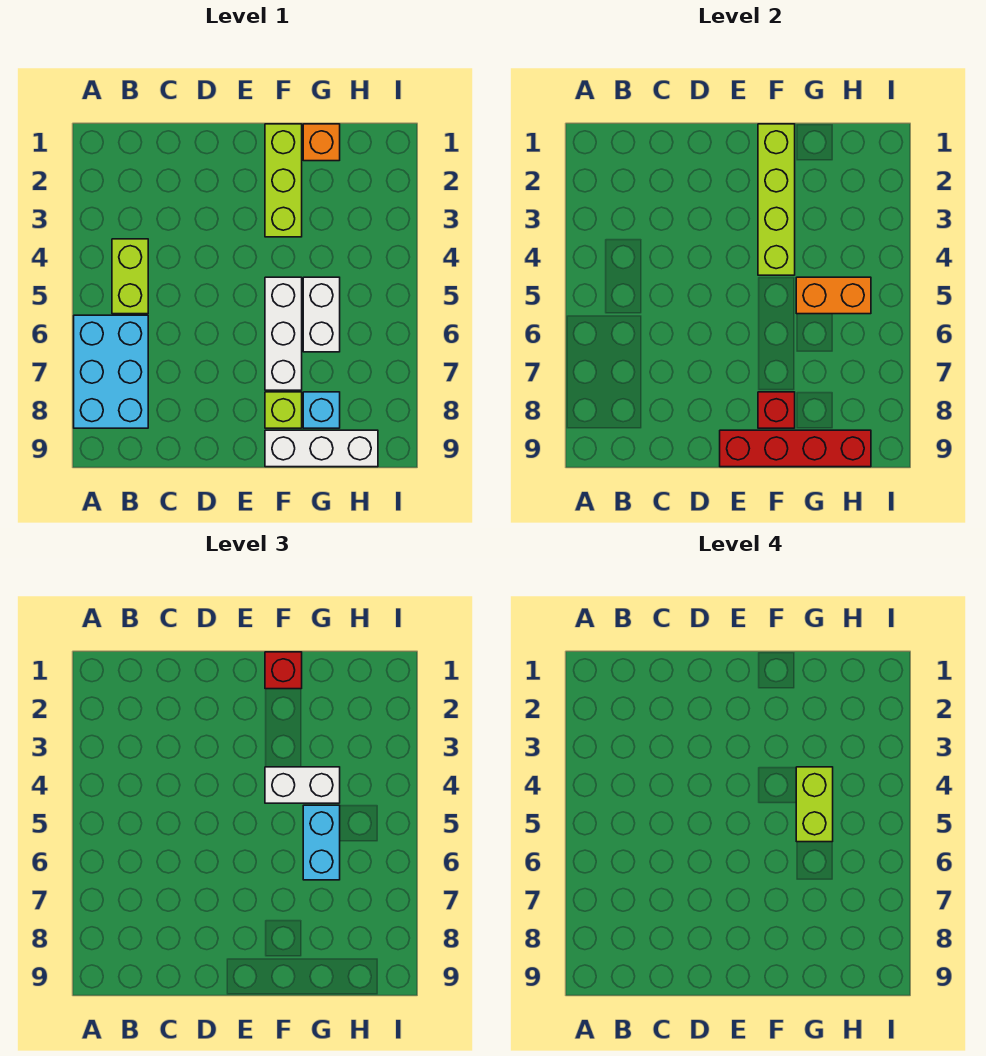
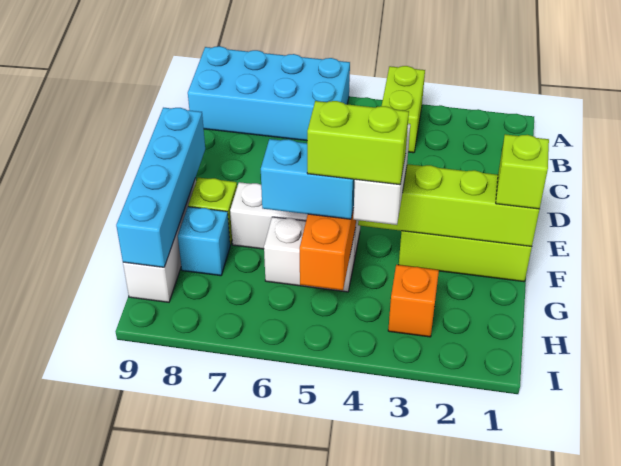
cyan brick A6:B8 level 1 -> cyan brick A6:B9 level 1
lime brick B4:B5 level 1 -> lime brick A4:B4 level 1
red brick E9:H9 level 2 -> cyan brick E9:H9 level 2
red brick F1 level 3 -> lime brick F1 level 3
red brick F8 level 2 -> none
orange brick G1 level 1 -> orange brick H3 level 1

